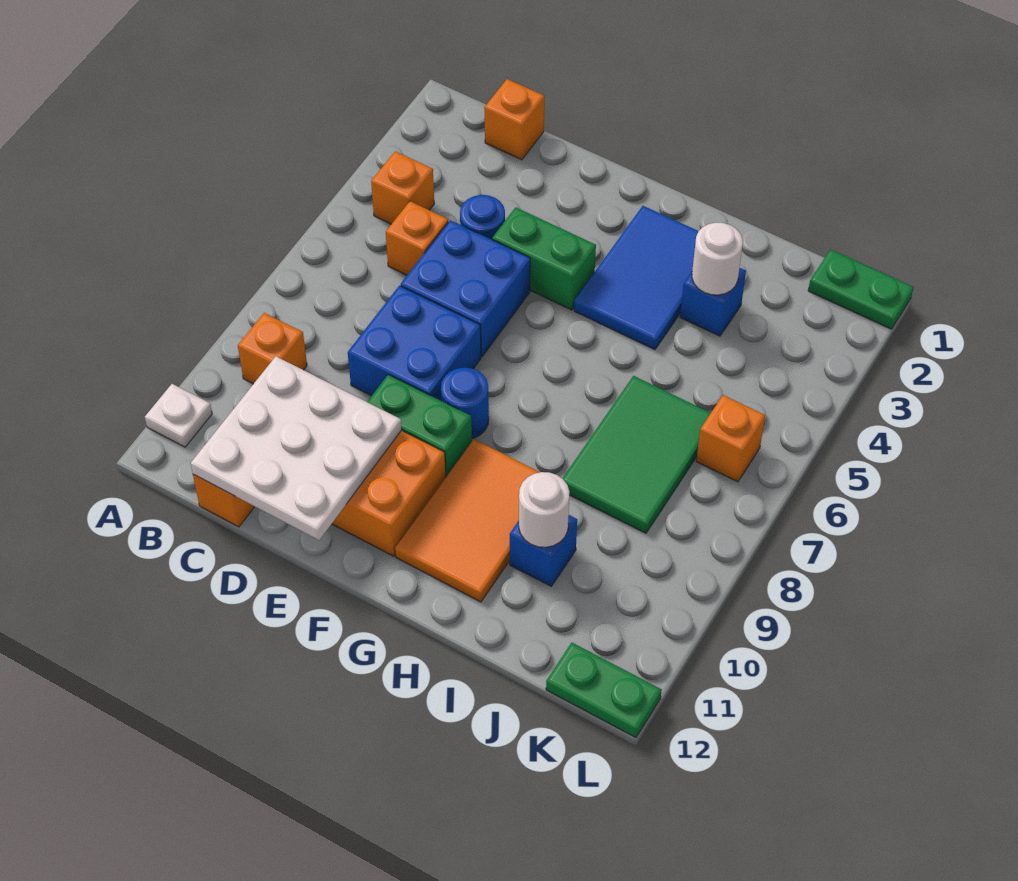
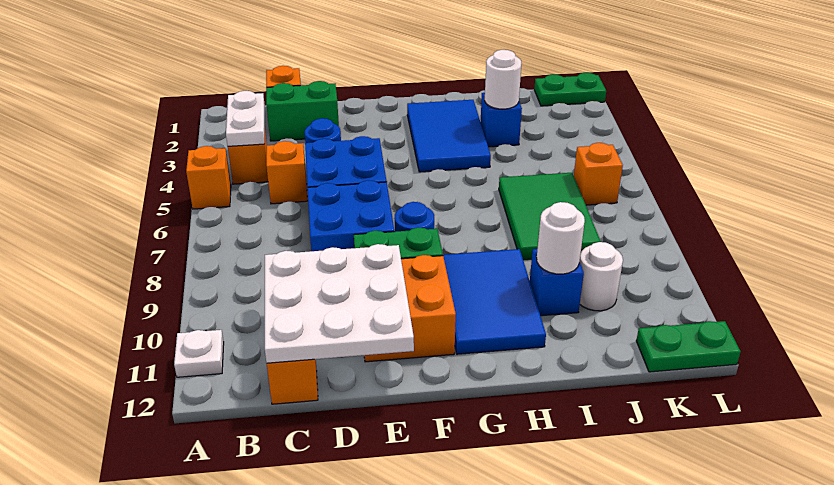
none -> white plate B3:B4 level 2
orange brick B9 level 1 -> orange brick A5 level 1
green brick E4:F4 level 1 -> green brick C2:D2 level 1
orange tile G9:H11 level 1 -> blue tile G9:H11 level 1
none -> white round brick J10 level 1

